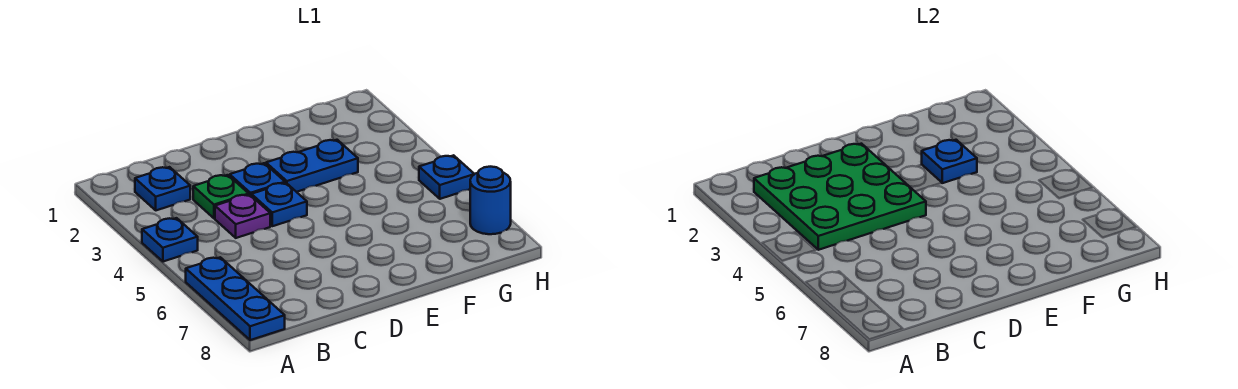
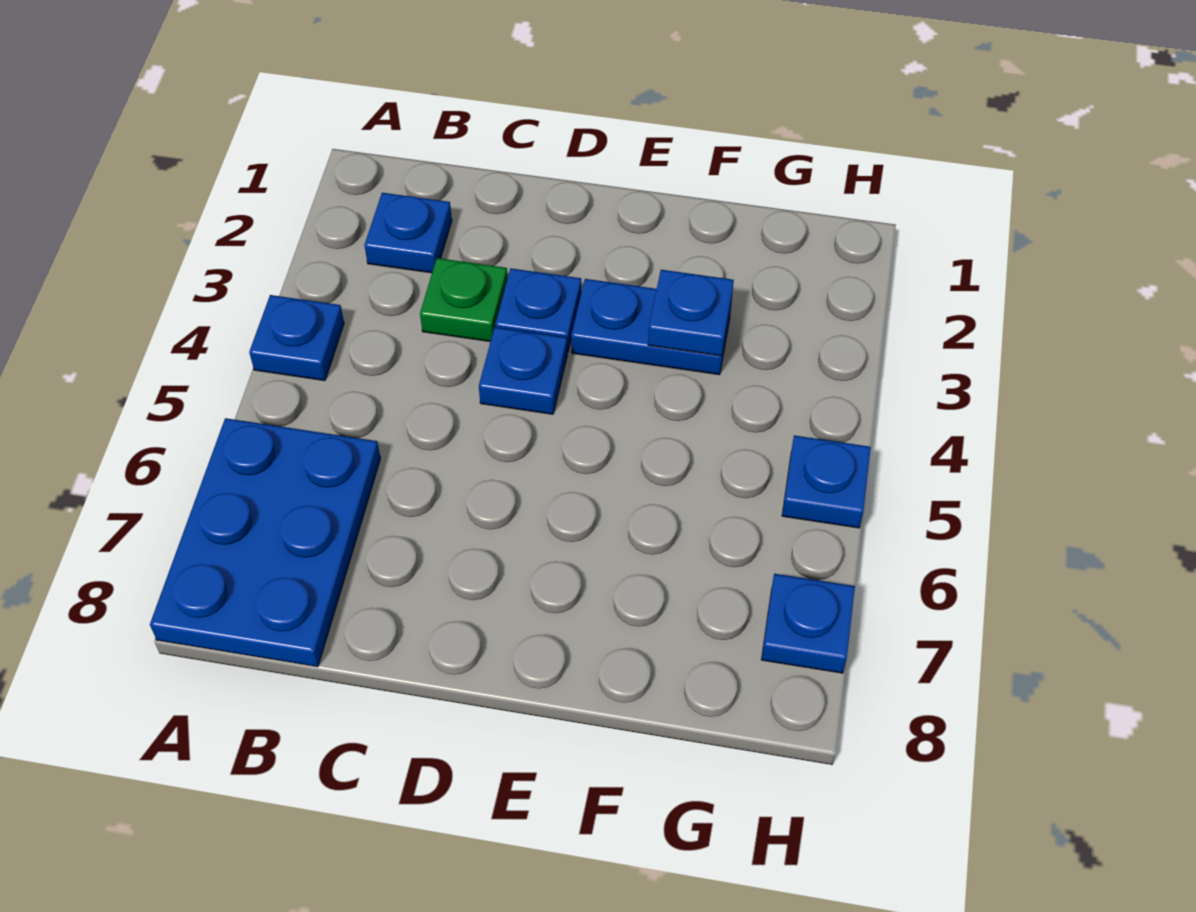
blue plate A6:A8 level 1 -> blue plate A6:B8 level 1
green plate B2:D4 level 2 -> none
purple plate C4 level 1 -> none
blue round brick H7 level 1 -> blue plate H7 level 1

